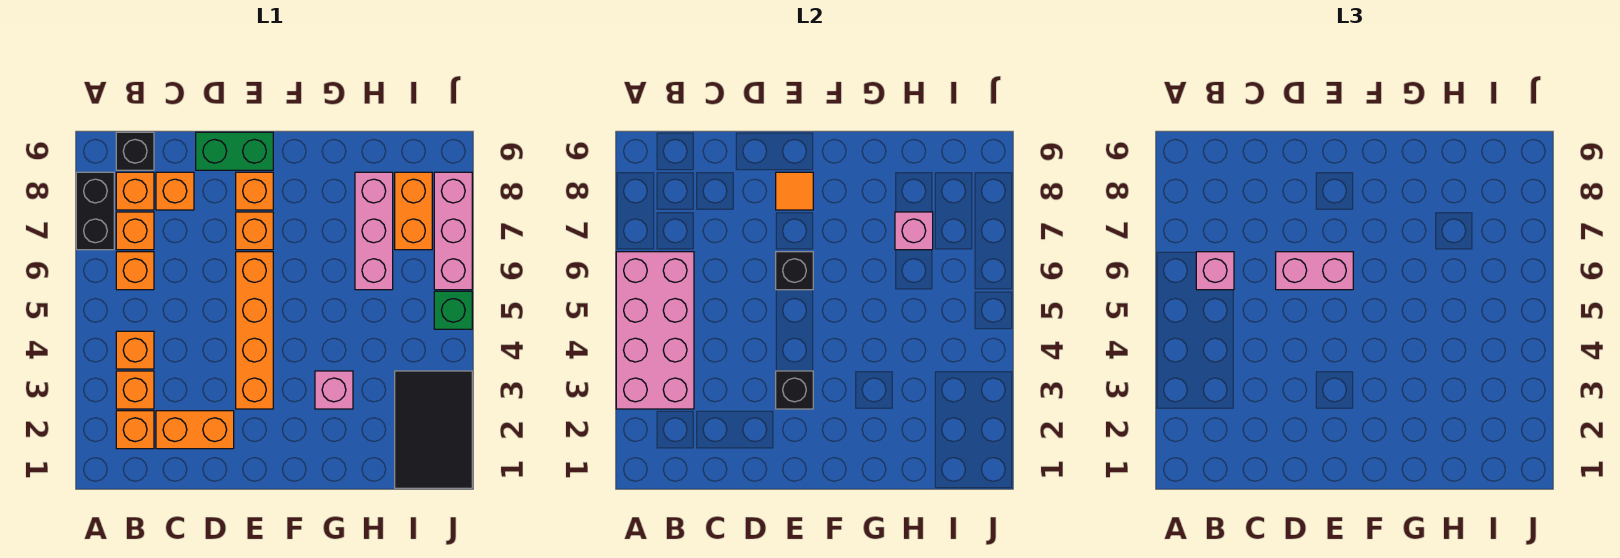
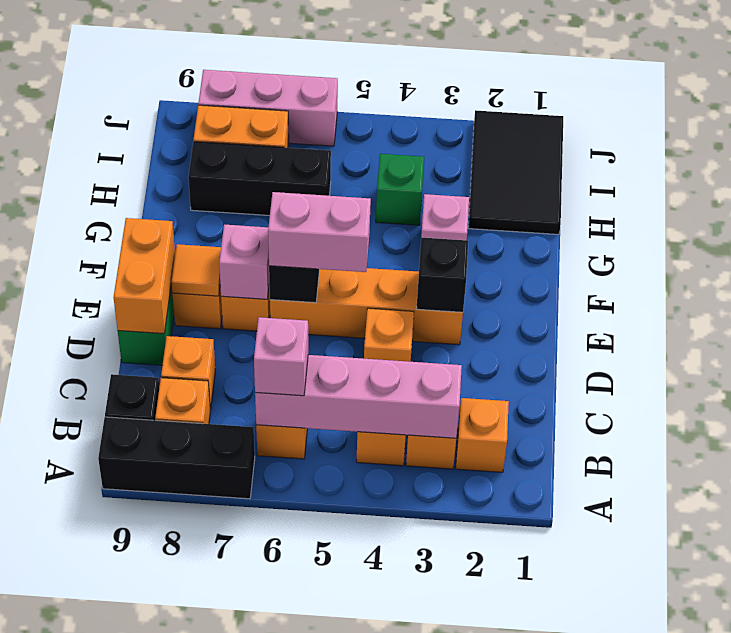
pink brick A3:B6 level 2 -> pink brick B3:B6 level 2
black brick A7:A8 level 1 -> black brick A7:A9 level 1
orange brick B7 level 1 -> orange brick D4 level 1
orange brick C2:D2 level 1 -> orange brick D9:E9 level 2
pink brick D6:E6 level 3 -> pink brick E5:E6 level 3
pink brick H6:H8 level 1 -> black brick H6:H8 level 1
pink brick H7 level 2 -> pink brick E7 level 2
black tile I1:J3 level 1 -> black tile H1:J2 level 1
green brick J5 level 1 -> green brick H4 level 1

